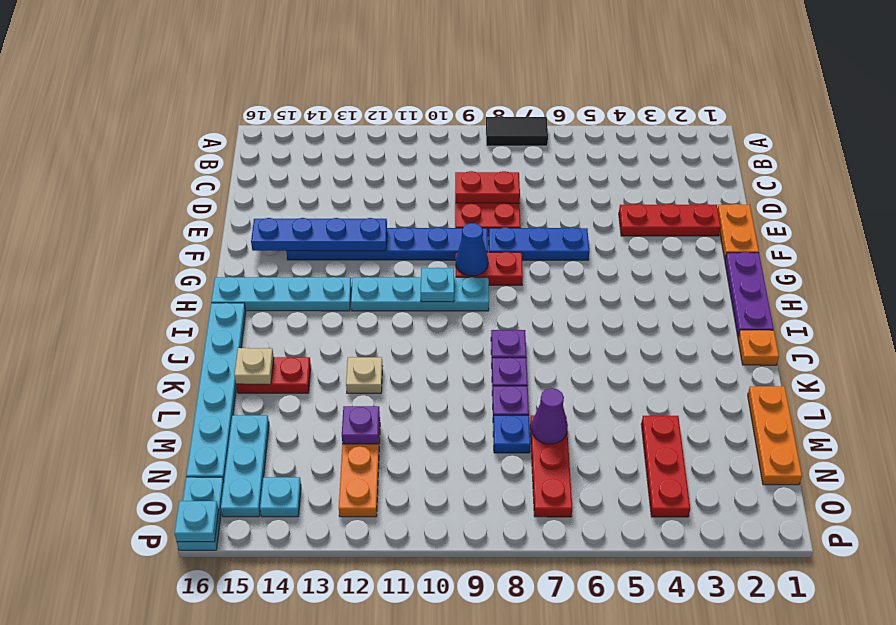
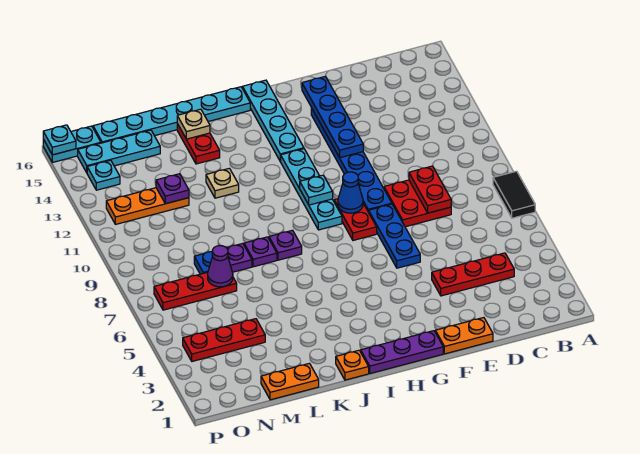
red plate E2:E4 level 1 -> red plate C4:E4 level 1
orange plate L1:N1 level 1 -> orange plate L1:M1 level 1

